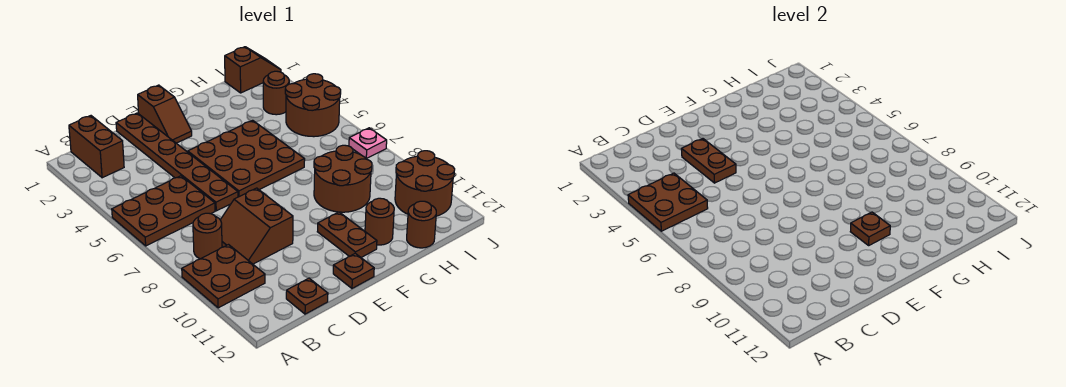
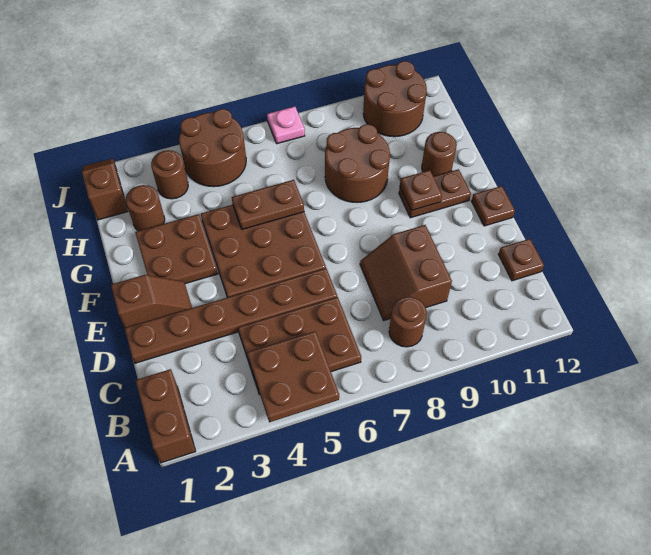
brown plate A5:C6 level 1 -> brown plate B4:C6 level 1
brown plate A9:B10 level 1 -> brown plate F2:G3 level 1
brown brick B1:B2 level 1 -> brown brick A1:B1 level 1
brown slope C8:D9 level 1 top D -> brown slope C8:D9 level 1 top 9
brown plate D3:D4 level 2 -> brown plate G5:G6 level 2
brown round brick H12 level 1 -> brown round brick H2 level 1

